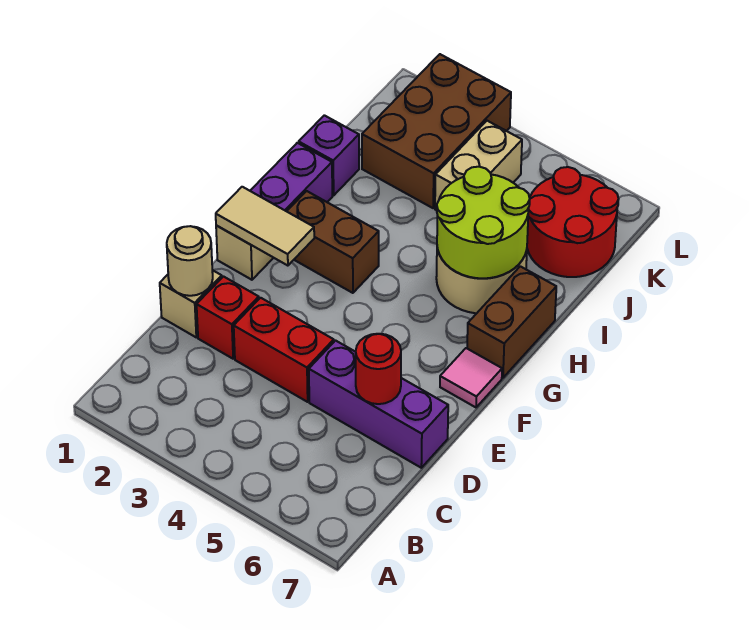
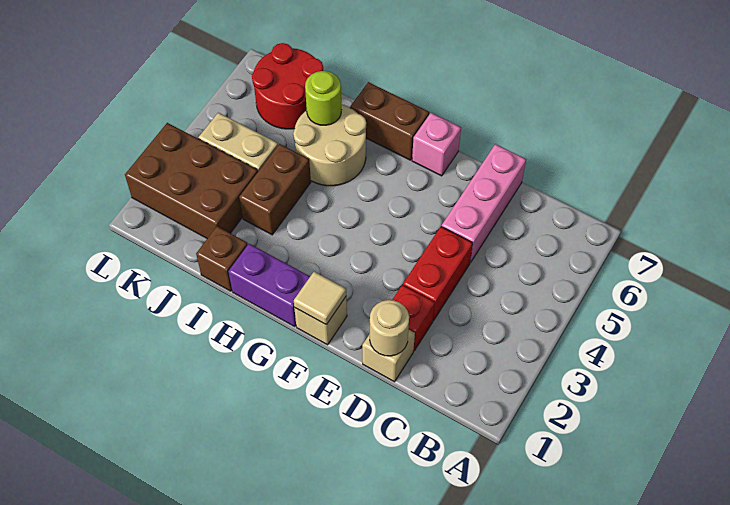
purple brick D5:D7 level 1 -> pink brick D5:D7 level 1
red round brick D6 level 2 -> none
tan tile F1:F2 level 2 -> tan tile F1 level 2
pink tile F7 level 1 -> pink brick F7 level 1
brown brick G2:G3 level 1 -> brown brick I3:I4 level 1
lime round brick H5:I6 level 2 -> lime round brick I6 level 2
purple brick I1 level 1 -> brown brick I1 level 1

